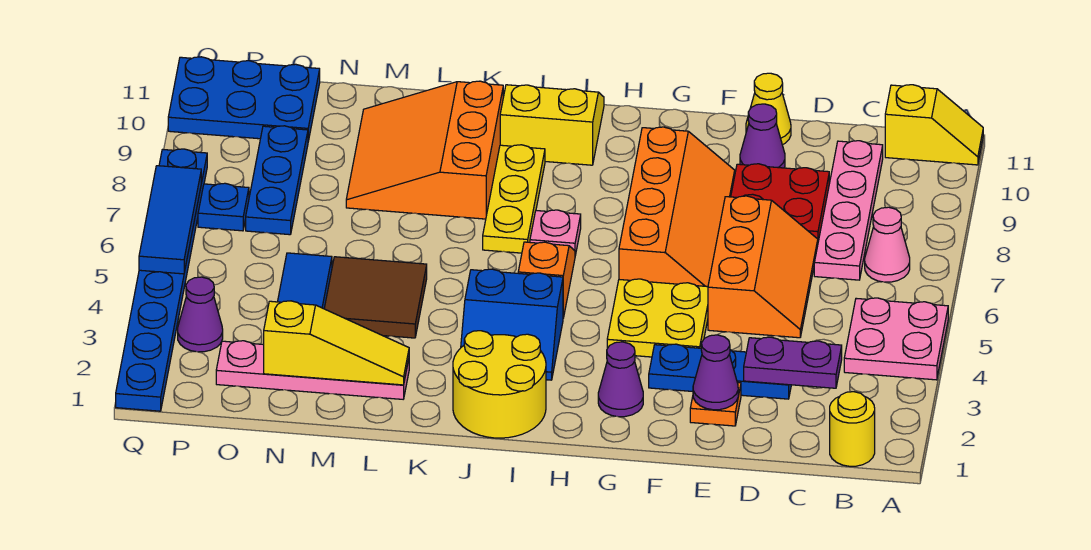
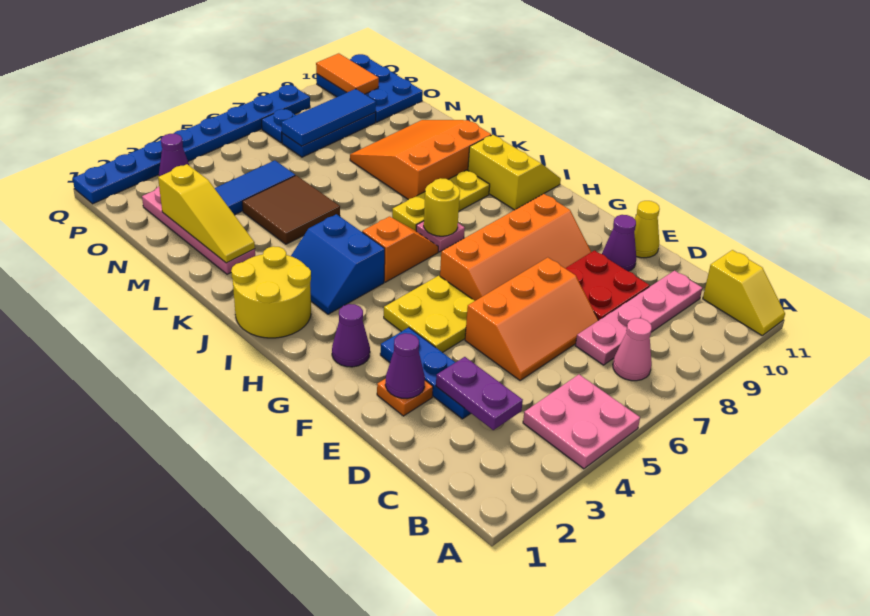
yellow round brick B1 level 1 -> yellow round brick I7 level 2
none -> orange tile P10:Q10 level 2
blue tile Q5:Q7 level 2 -> blue tile O7:O9 level 2

